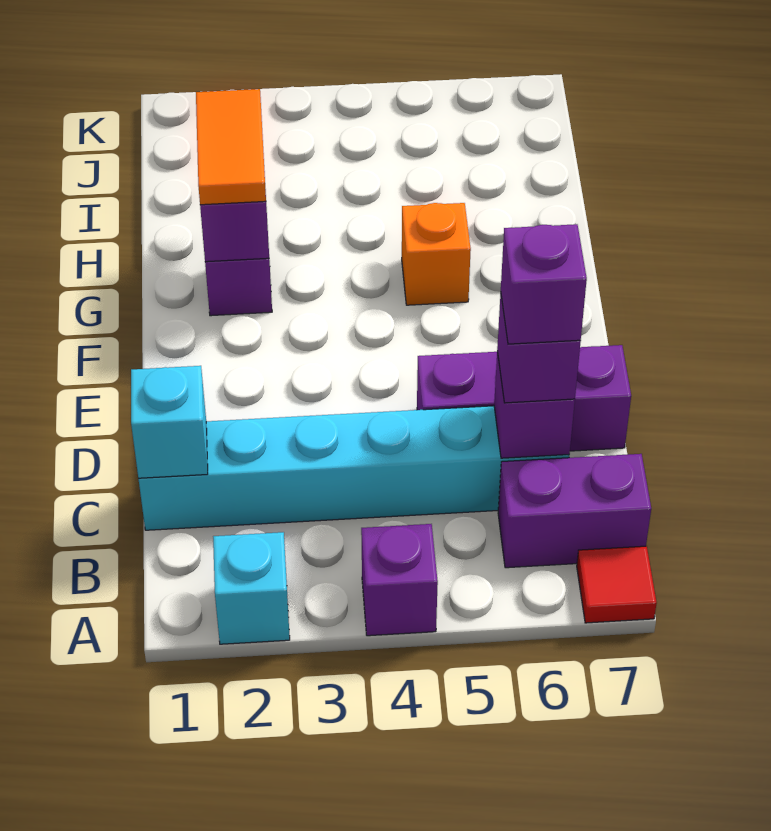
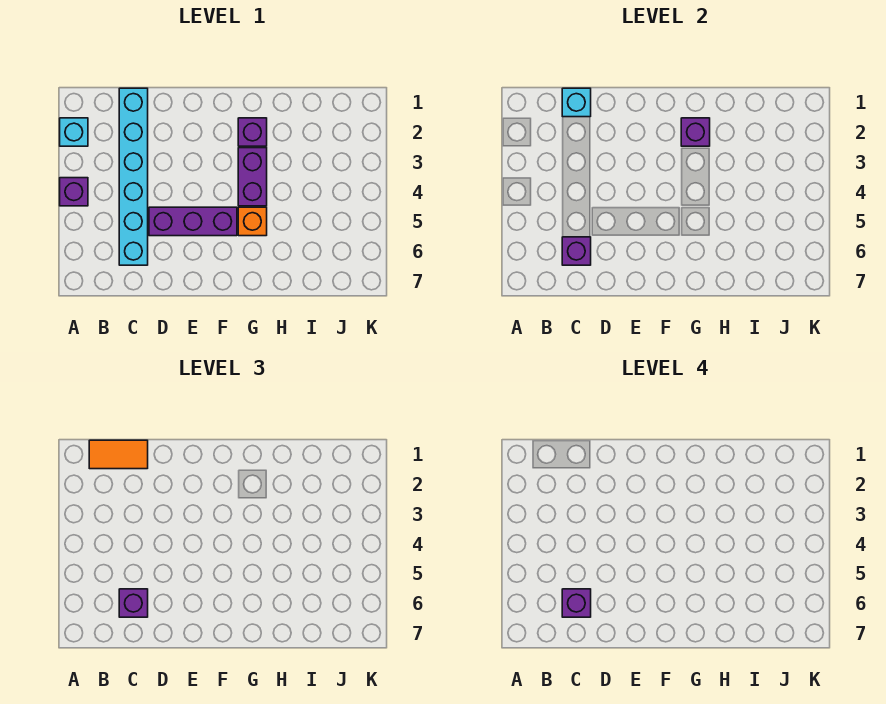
red tile A7 level 1 -> none
purple brick B6:B7 level 1 -> purple brick G3:G4 level 1
purple brick D5:D7 level 1 -> purple brick D5:F5 level 1
orange tile G2:H2 level 3 -> orange tile B1:C1 level 3

